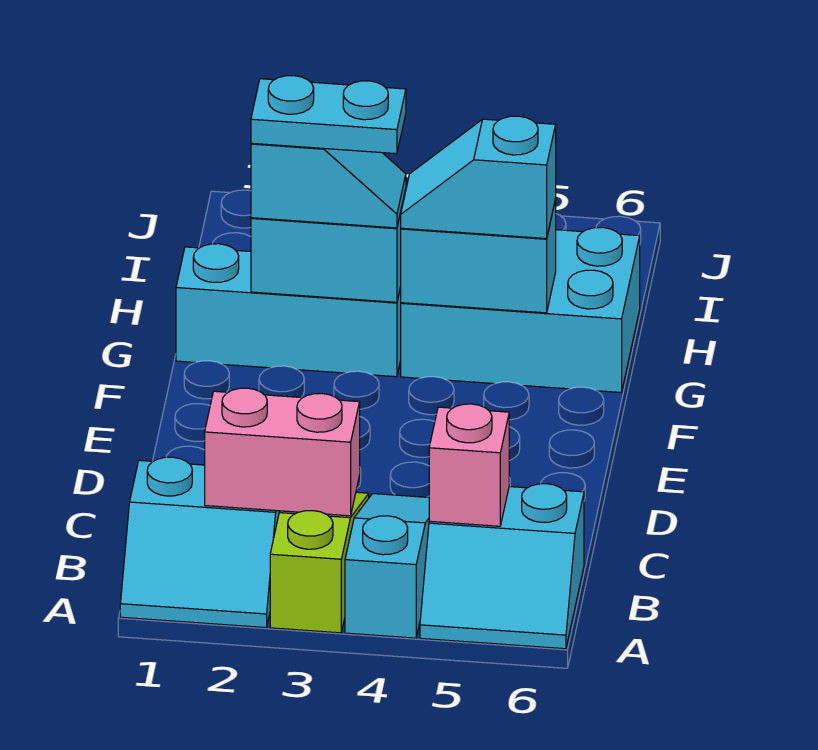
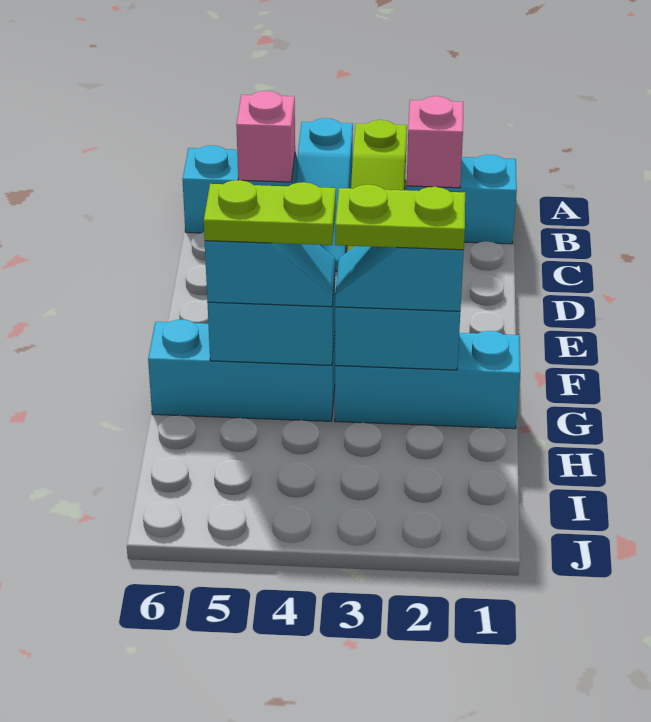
pink brick B2:B3 level 2 -> pink brick B2 level 2
cyan plate G2:G3 level 4 -> lime plate G2:G3 level 4
cyan brick G4:H6 level 1 -> cyan brick G4:G6 level 1
none -> lime plate G4:G5 level 4

